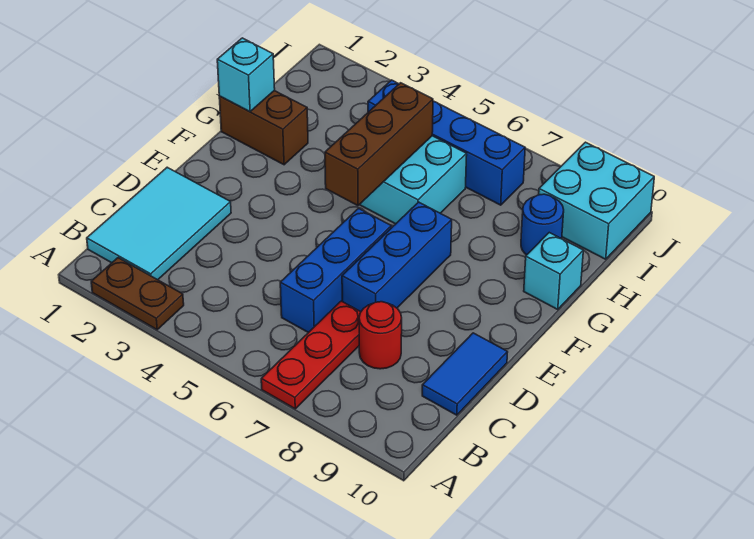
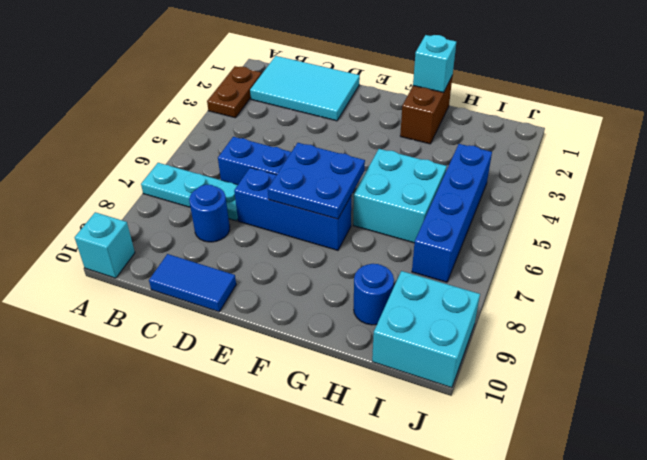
red plate A7:C7 level 1 -> cyan plate A7:C7 level 1
red round brick C8 level 1 -> blue round brick C8 level 1
none -> blue plate E6:F7 level 2
brown brick F5:H5 level 2 -> none
cyan brick G10 level 1 -> cyan brick A10 level 1

